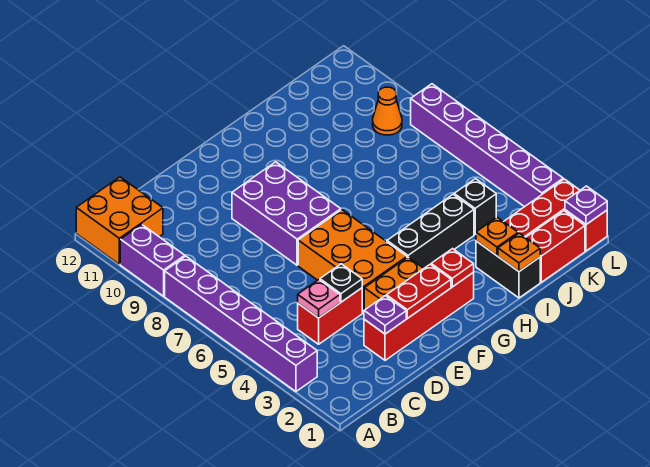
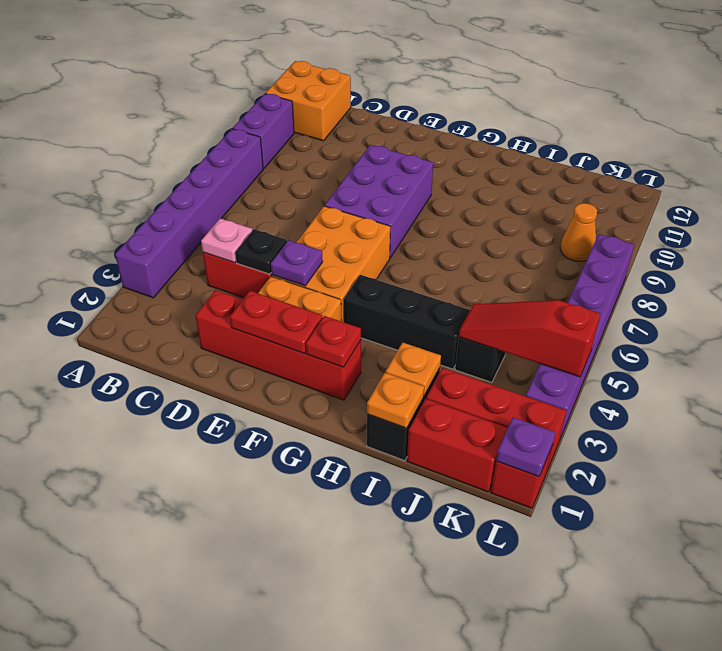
purple plate D2 level 2 -> purple plate E4 level 2
none -> red slope J4:L4 level 2 top L

